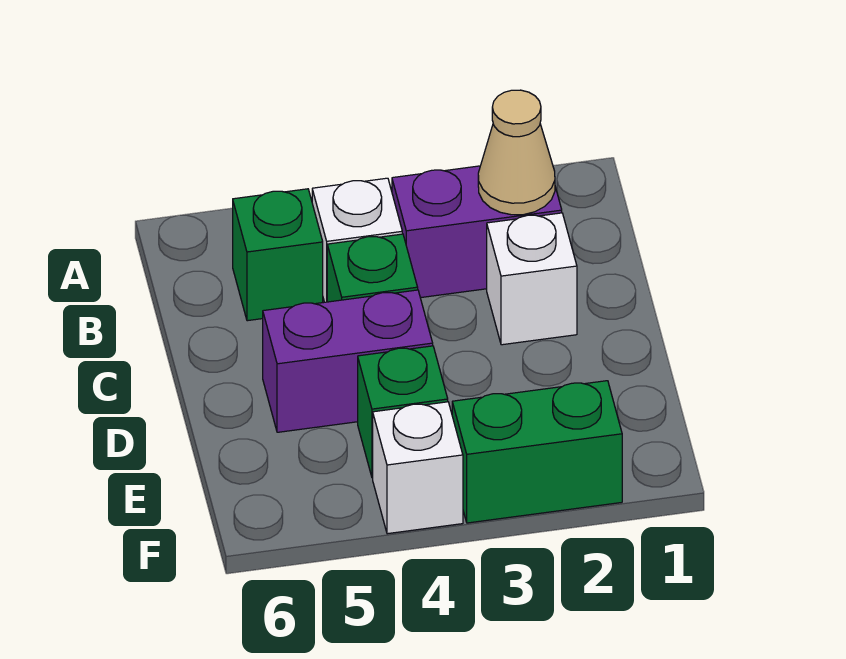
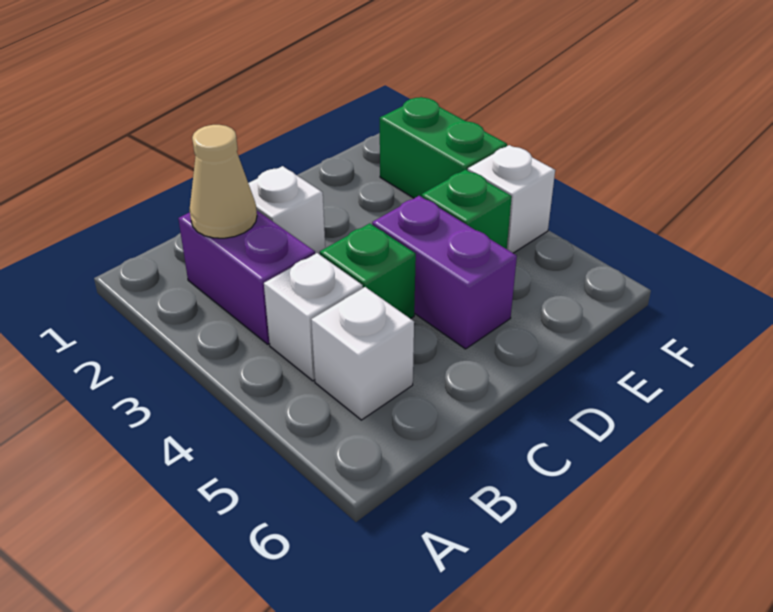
green brick B5 level 1 -> white brick B5 level 1

